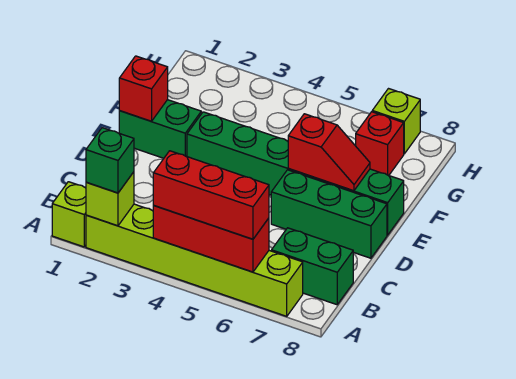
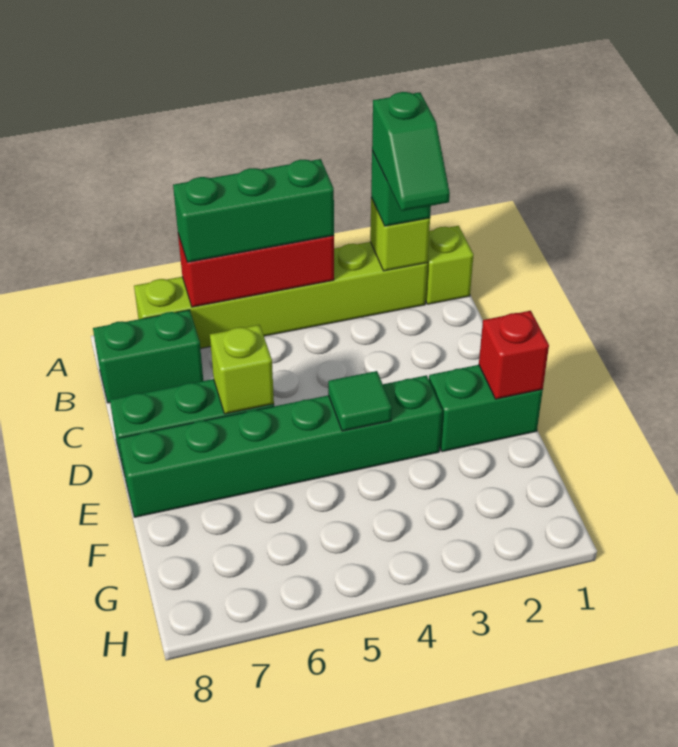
none -> green slope A2:B2 level 4 top A
red brick A4:A6 level 3 -> green brick A4:A6 level 3
none -> green tile E4 level 2
red slope E6:E7 level 2 top 6 -> none
red brick G7 level 1 -> none
lime brick H7 level 1 -> lime brick D6 level 2

